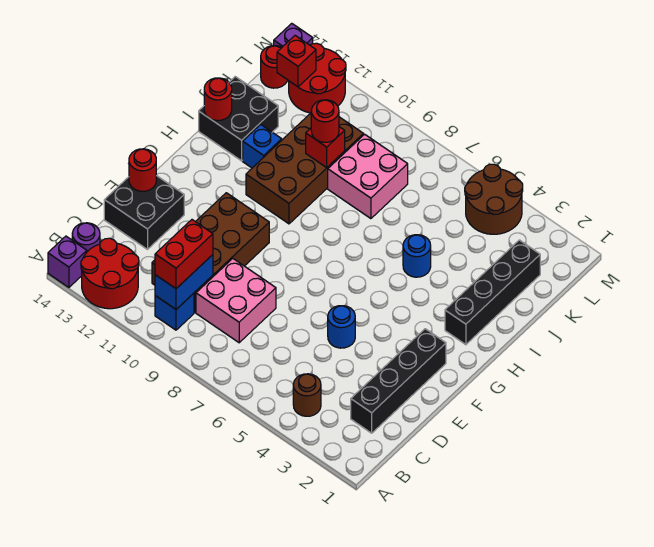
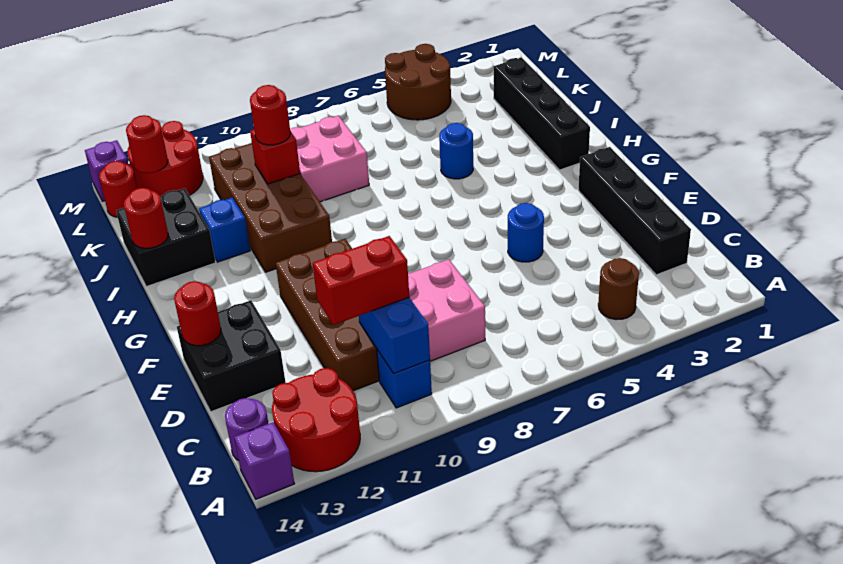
red brick B10:C10 level 3 -> red brick C10:C11 level 3
red brick L13 level 2 -> red round brick L13 level 2

